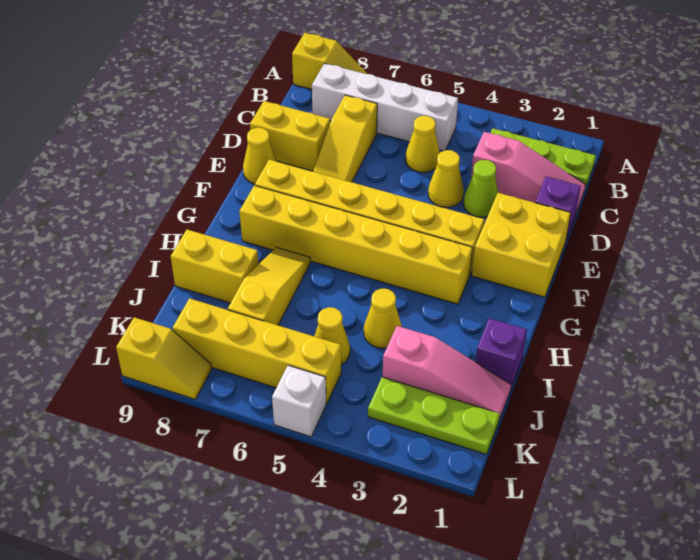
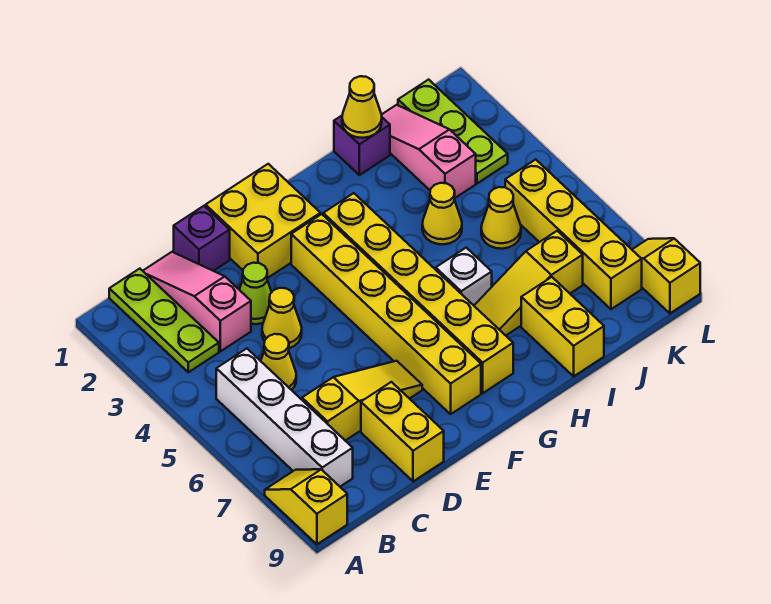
yellow cone E9 level 1 -> yellow cone I1 level 2
white brick L5 level 1 -> white brick H6 level 1

